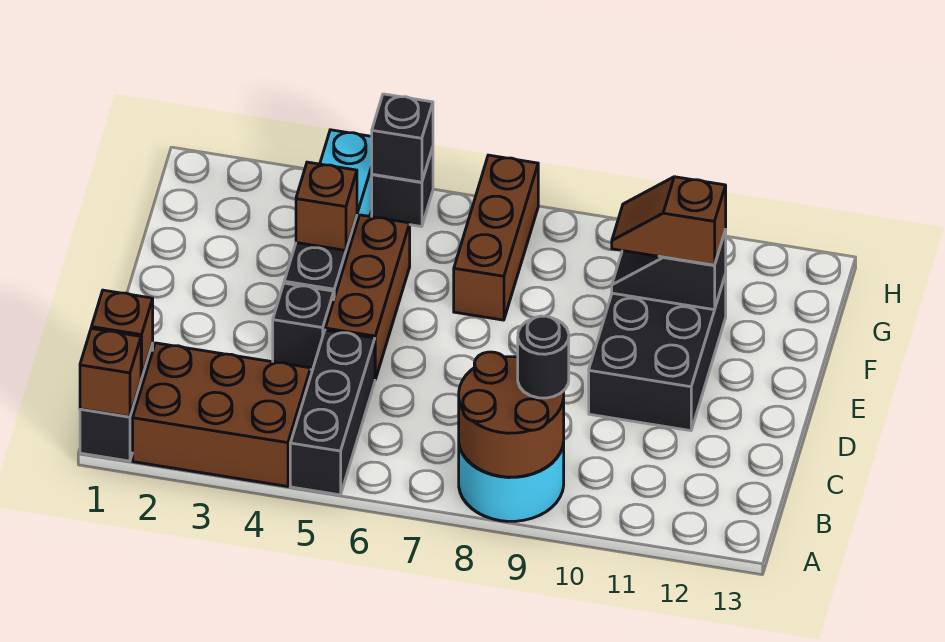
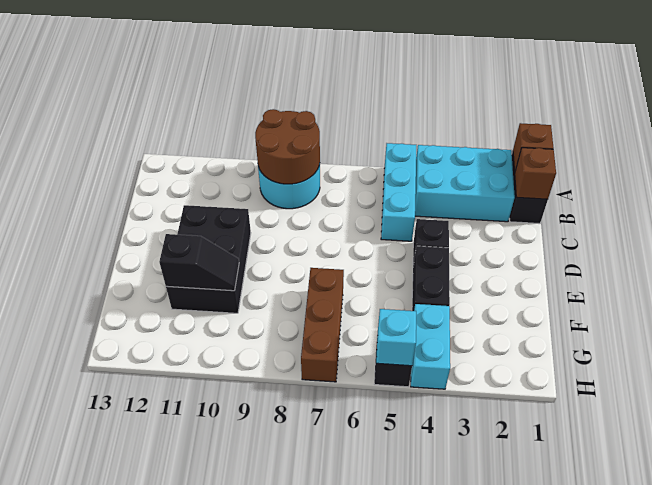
brown brick A2:B4 level 1 -> cyan brick A2:B4 level 1
black brick A5:C5 level 1 -> cyan brick A5:C5 level 1
black round brick B9 level 3 -> none
brown brick D5:F5 level 1 -> none
brown brick F4 level 2 -> none
brown slope F10:F11 level 3 top 11 -> none
black brick H5 level 2 -> cyan brick H5 level 2

